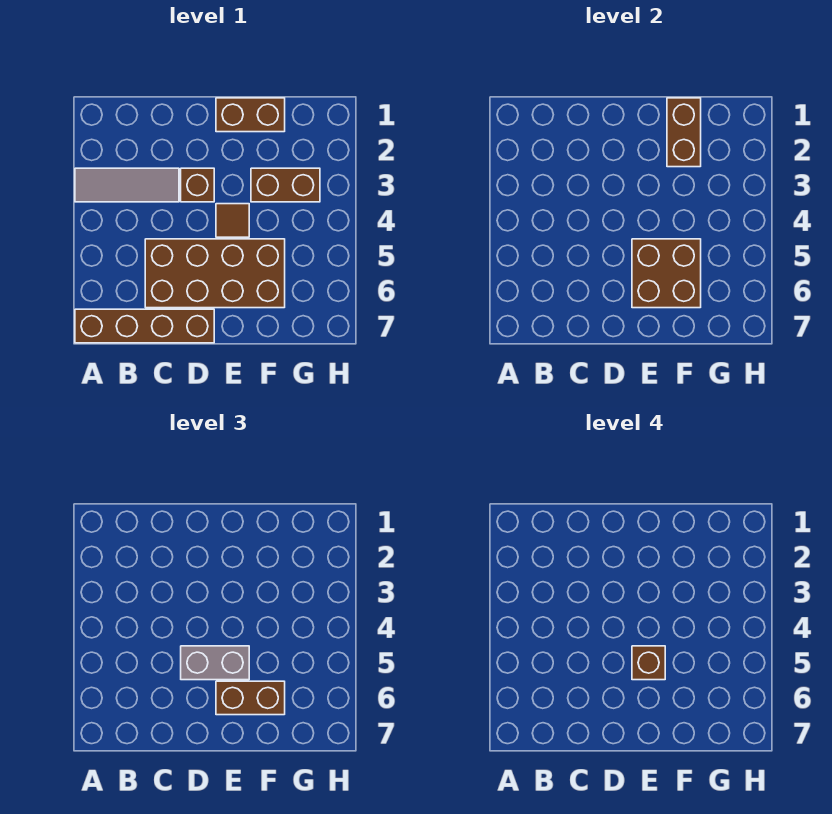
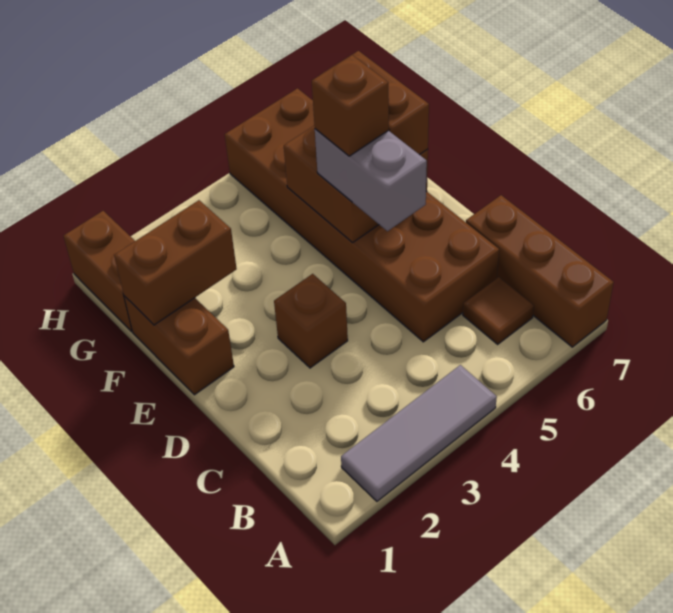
grey tile A3:C3 level 1 -> grey tile A2:A4 level 1
brown brick A7:D7 level 1 -> brown brick A7:C7 level 1
brown brick C5:F6 level 1 -> brown brick C5:H6 level 1
brown tile E4 level 1 -> brown tile B6 level 1
brown brick F3:G3 level 1 -> brown brick G1:H1 level 1

